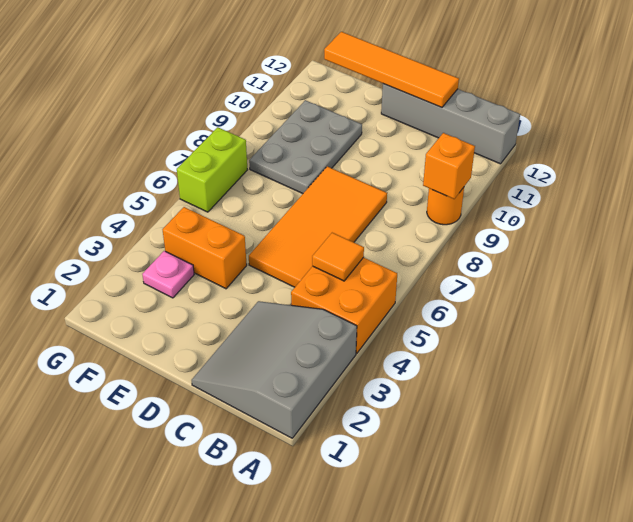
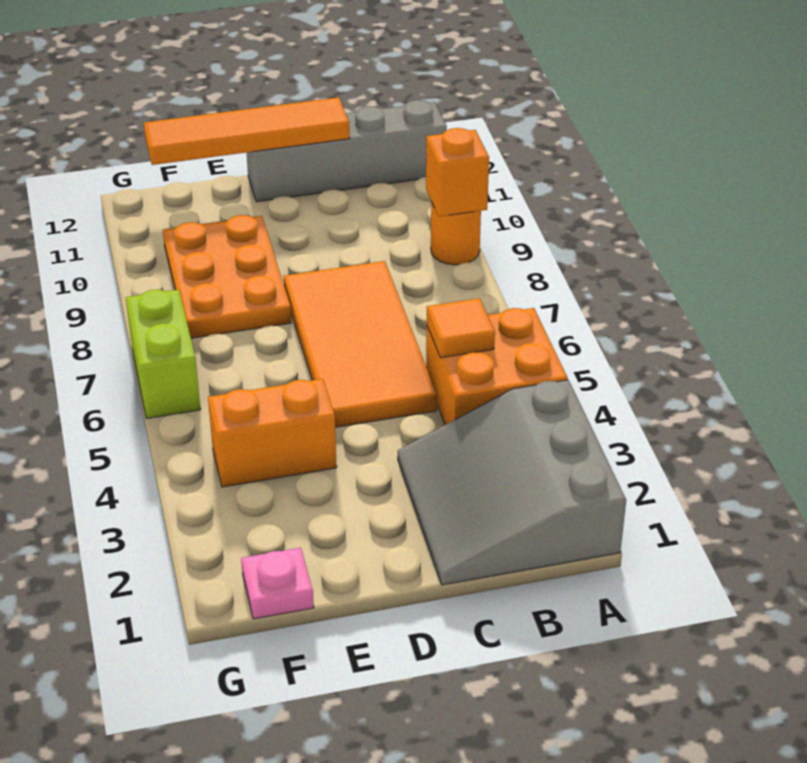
grey plate E8:F10 level 1 -> orange plate E8:F10 level 1
pink plate F3 level 1 -> pink plate F1 level 1

